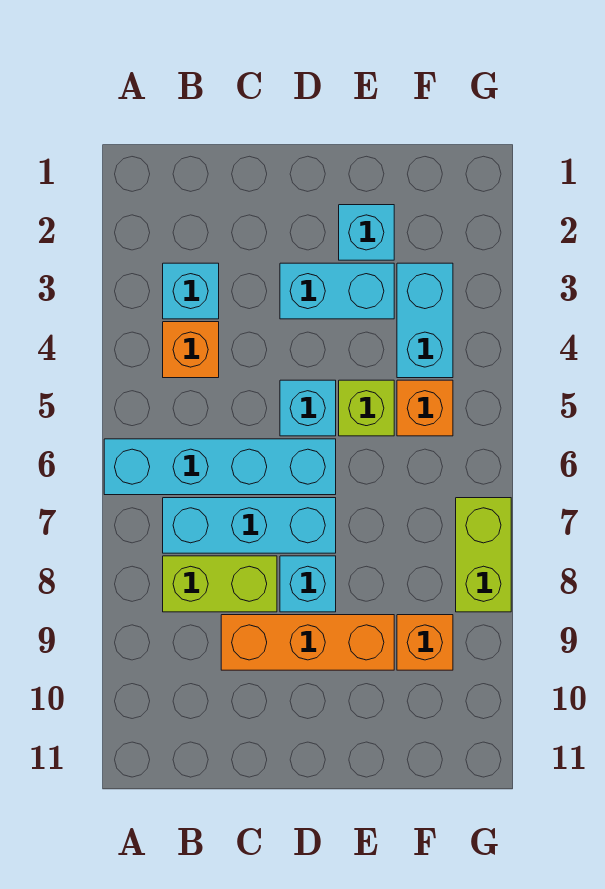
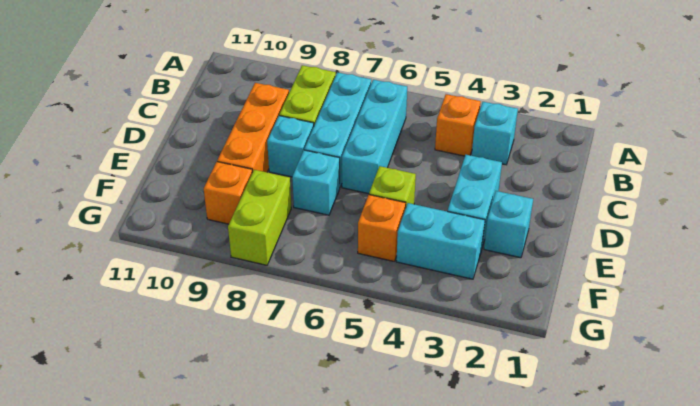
cyan brick A6:D6 level 1 -> cyan brick B6:D6 level 1
cyan brick D5 level 1 -> cyan brick E7 level 1
lime brick G7:G8 level 1 -> lime brick F8:G8 level 1

